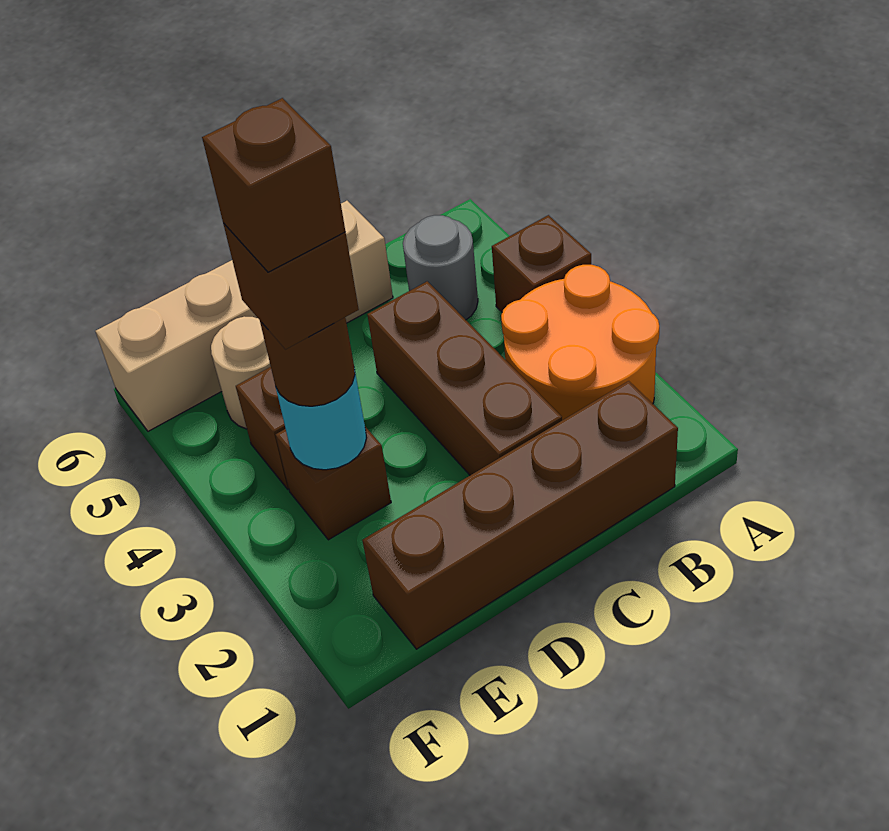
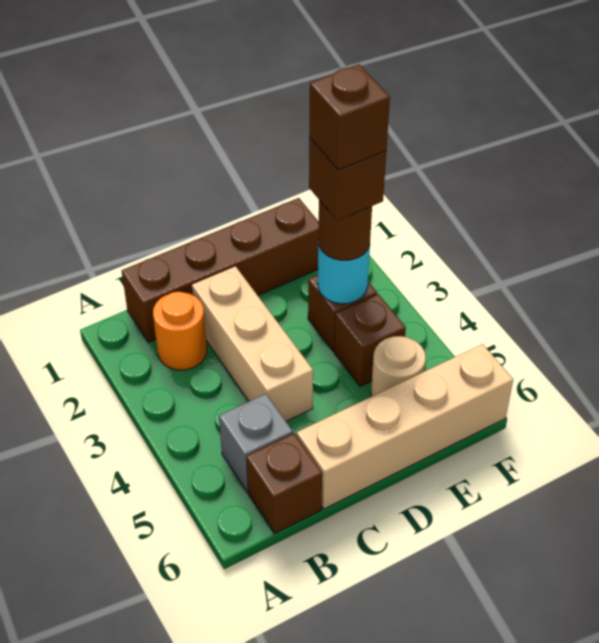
orange round brick A2:B3 level 1 -> orange round brick B2 level 1
brown brick A4 level 1 -> brown brick B6 level 1
grey round brick B5 level 1 -> grey brick B5 level 1
brown brick C2:C4 level 1 -> tan brick C2:C4 level 1

